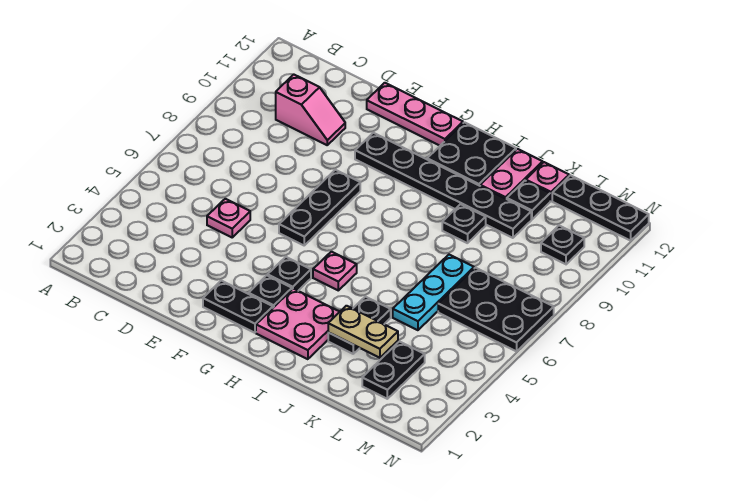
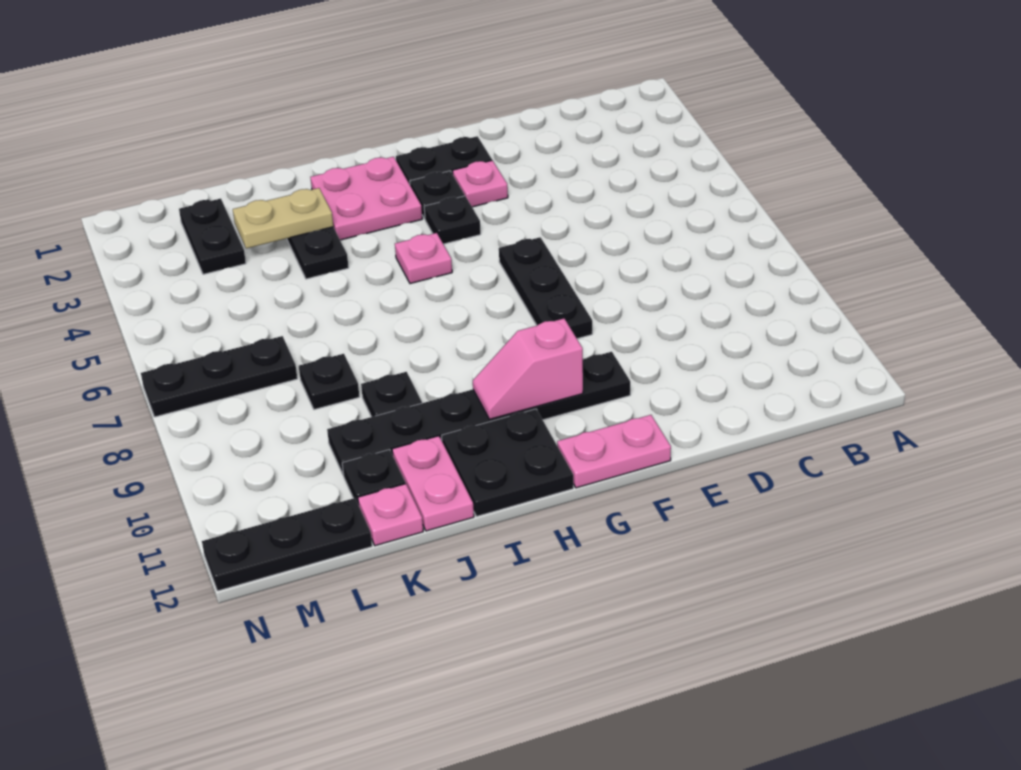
pink slope C10:D10 level 1 top C -> pink slope G10:H10 level 2 top G
pink plate D5 level 1 -> pink plate F3 level 1
pink plate E12:G12 level 1 -> pink plate F12:G12 level 1
cyan plate K5:K7 level 1 -> none
black plate L6:N7 level 1 -> black plate L7:N7 level 1
black plate M10 level 1 -> black plate K8 level 1

